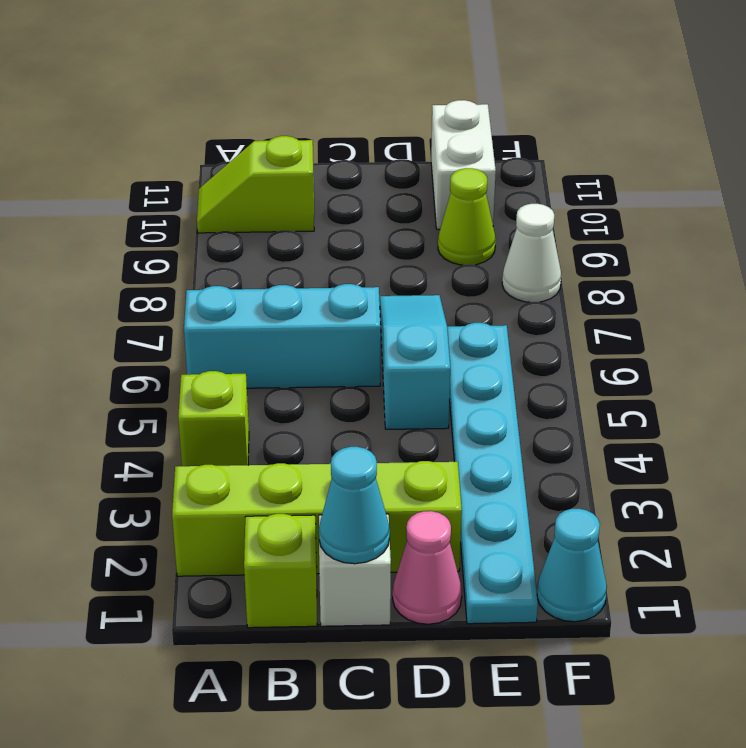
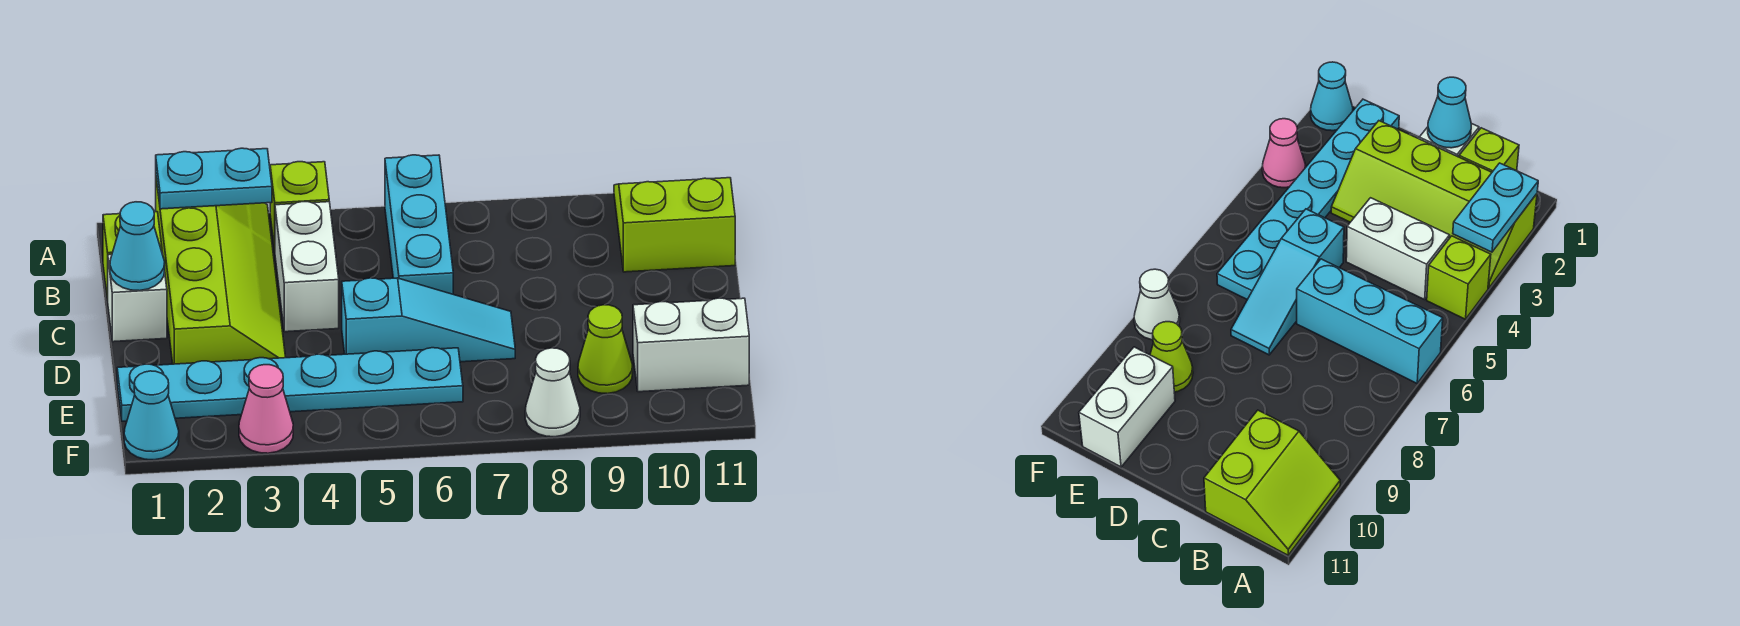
none -> cyan plate A2:A3 level 2
lime slope A10:B10 level 1 top B -> lime slope A10:B11 level 1 top B
none -> white brick B4:C4 level 1
pink cone D1 level 1 -> pink cone F3 level 1

